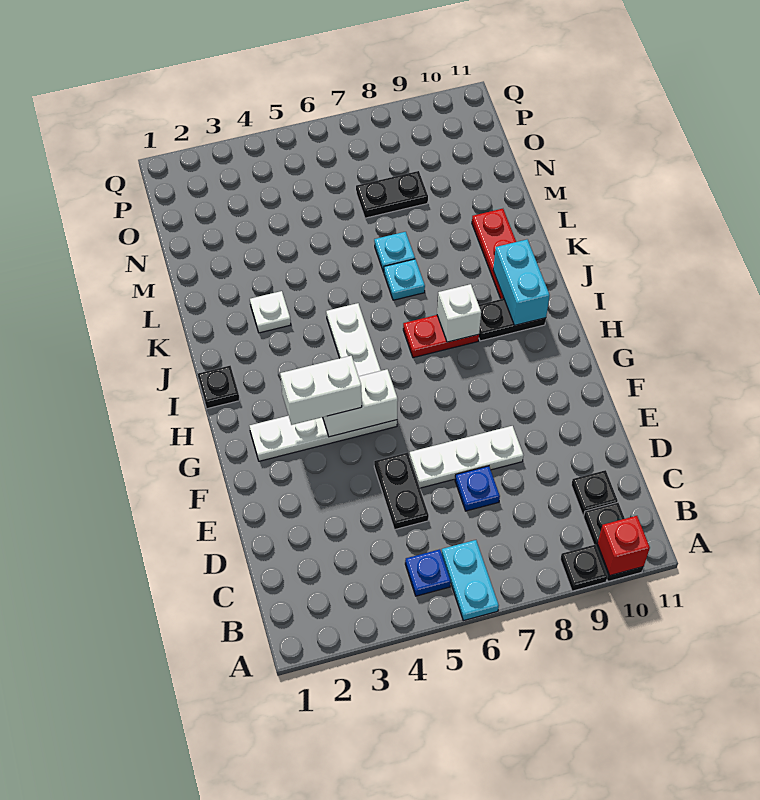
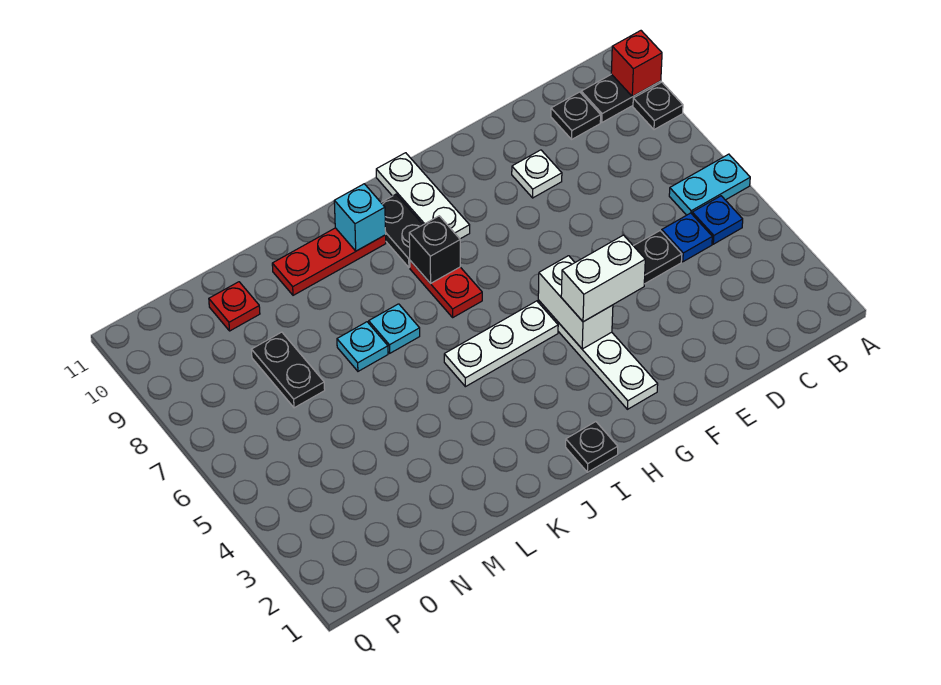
blue plate D7 level 1 -> blue plate C5 level 1
white plate E6:E8 level 1 -> white plate H9:H11 level 1
white brick G3:G4 level 3 -> white brick F4:G4 level 3
white brick I8 level 2 -> black brick I8 level 2
cyan brick I10:J10 level 2 -> cyan brick J10 level 2
white plate K3 level 1 -> white plate E9 level 1
none -> red plate N10 level 1

